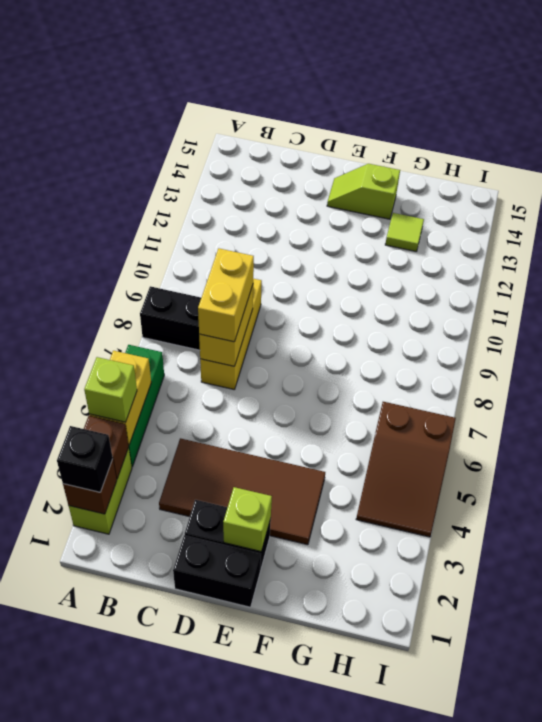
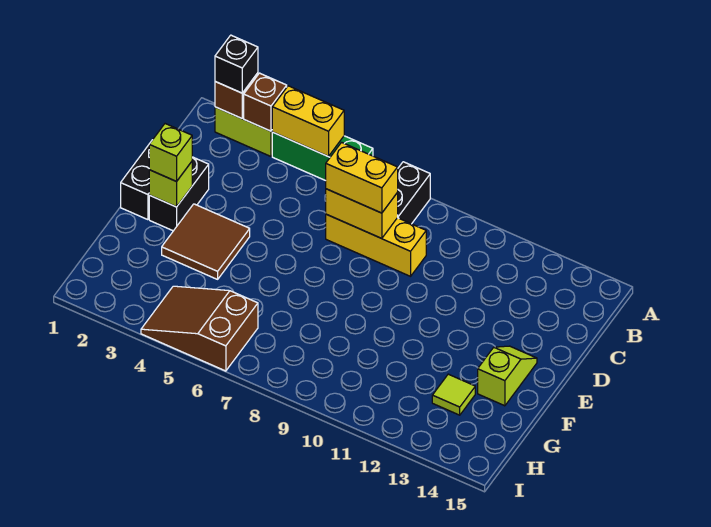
lime brick A4 level 3 -> lime brick E2 level 3
brown tile C3:F4 level 1 -> brown tile E3:F4 level 1

